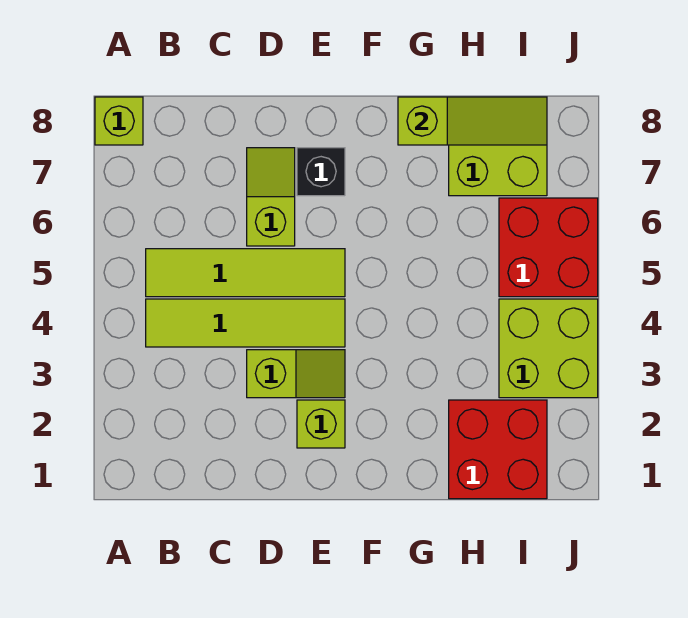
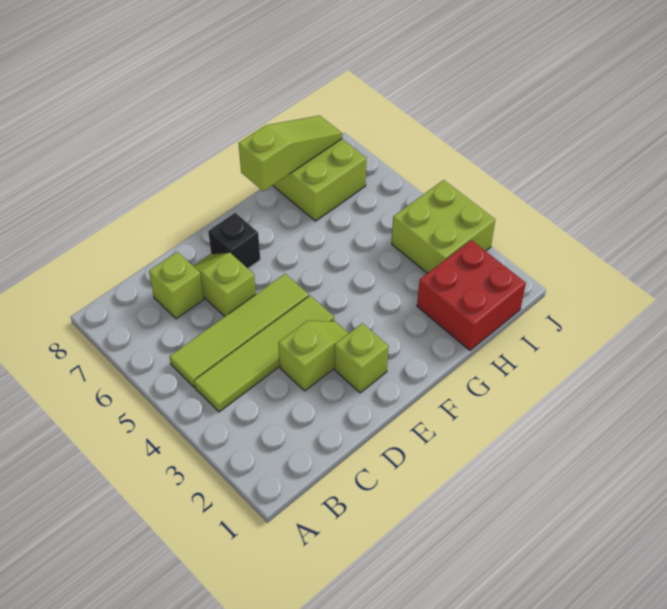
lime brick A8 level 1 -> lime brick C7 level 1
red brick I5:J6 level 1 -> none

